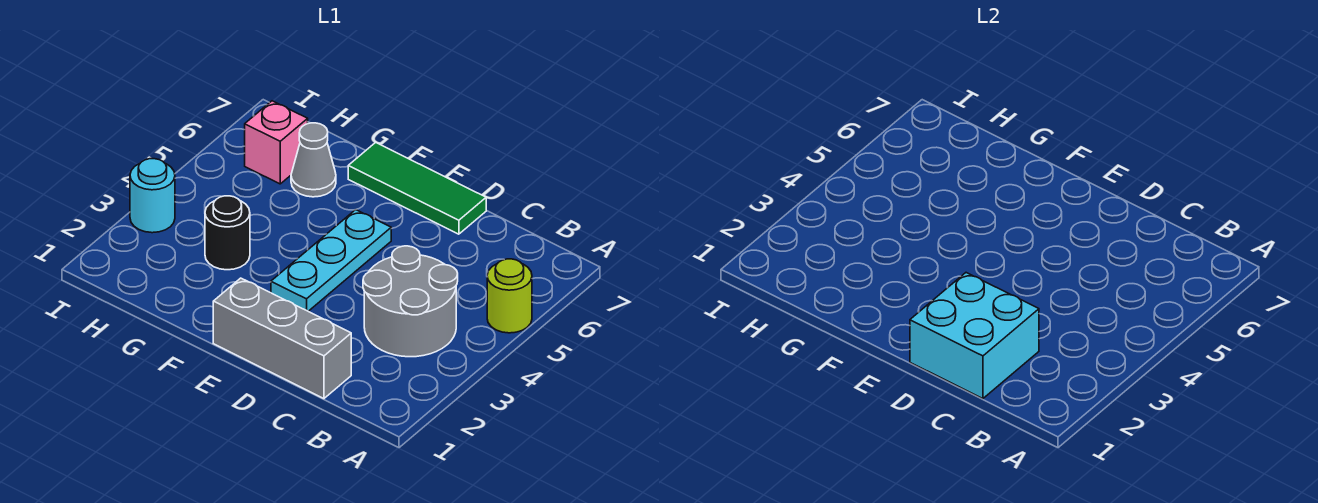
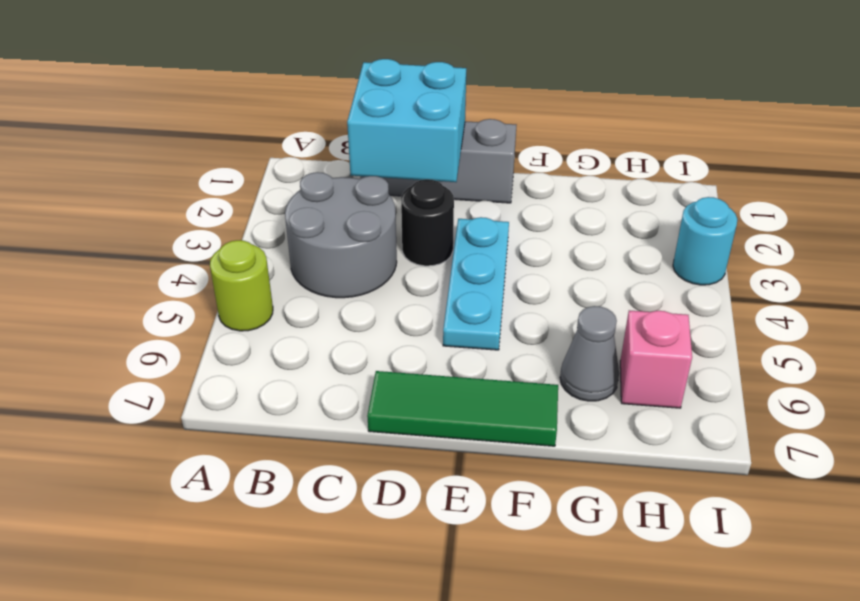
black round brick G3 level 1 -> black round brick D3 level 1

